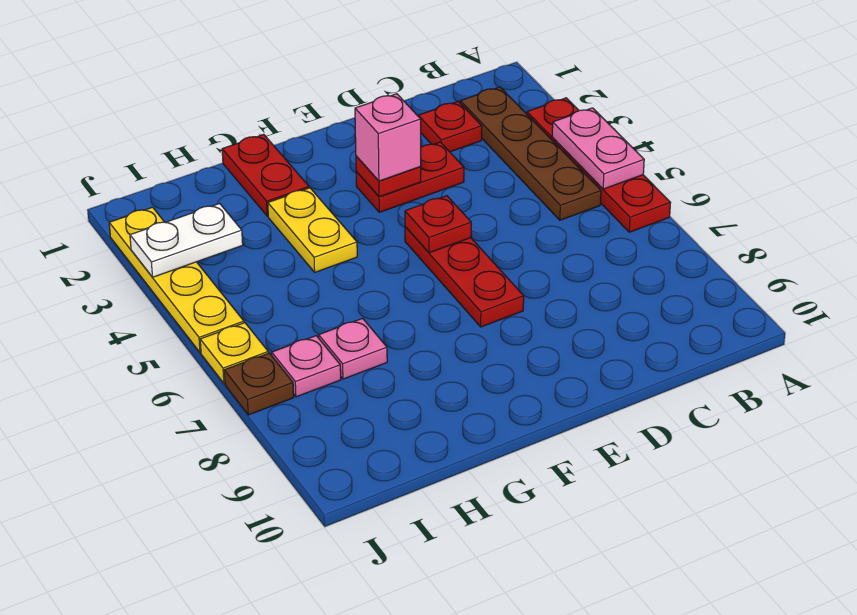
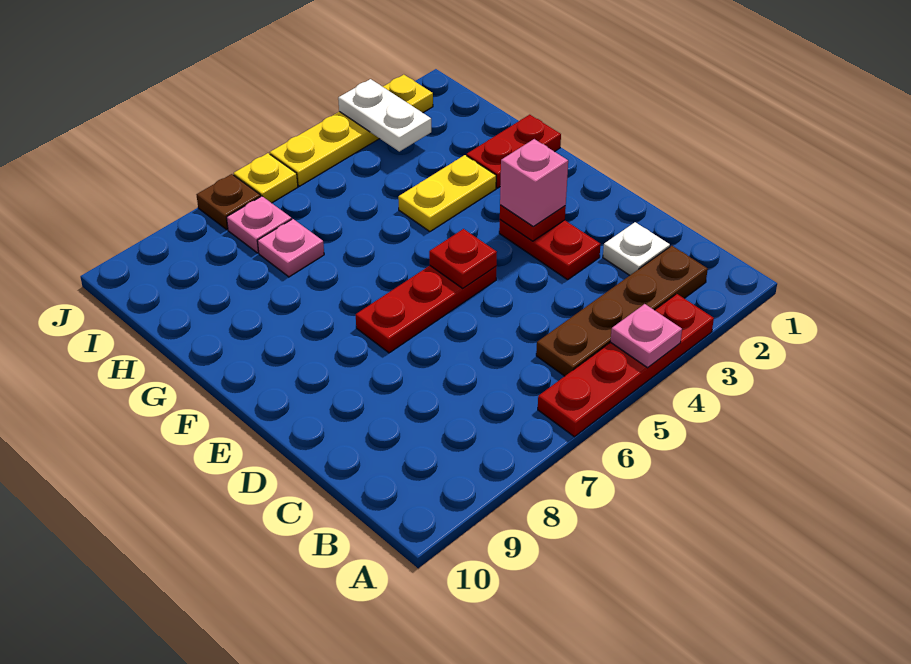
pink plate A4:A5 level 2 -> pink plate A4 level 2
red plate C2 level 1 -> white plate C2 level 1

